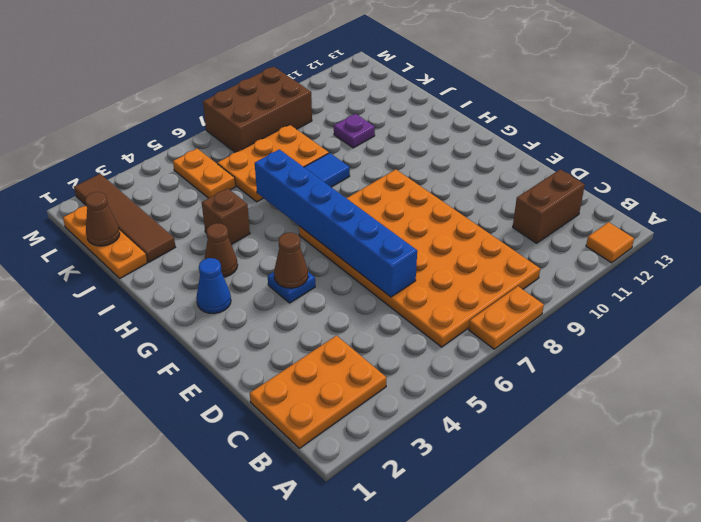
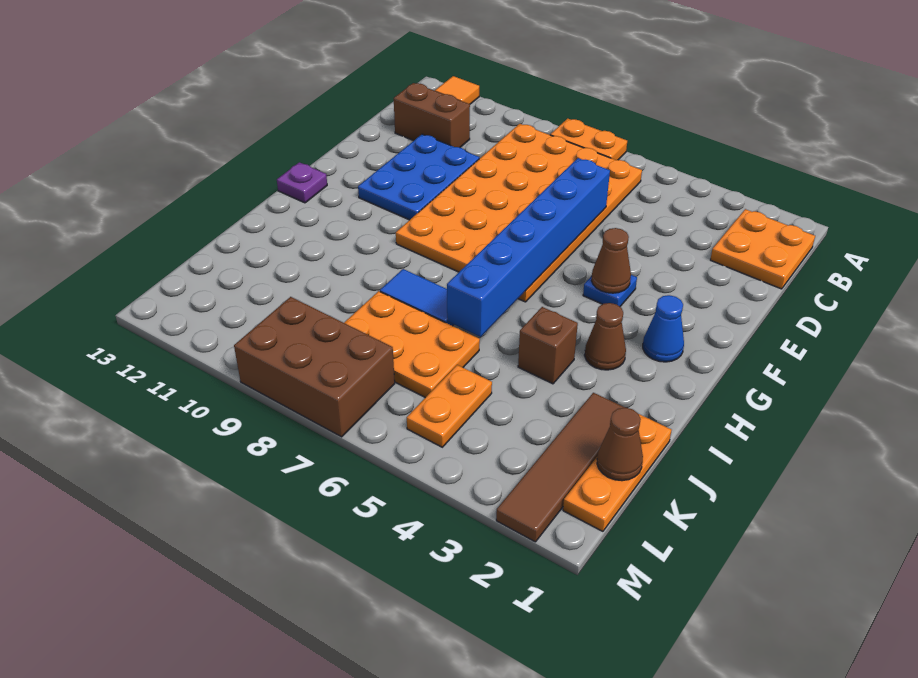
orange plate B1:C3 level 1 -> orange plate B1:C2 level 1
none -> blue plate D10:F11 level 1
purple plate J10 level 1 -> purple plate G13 level 1

